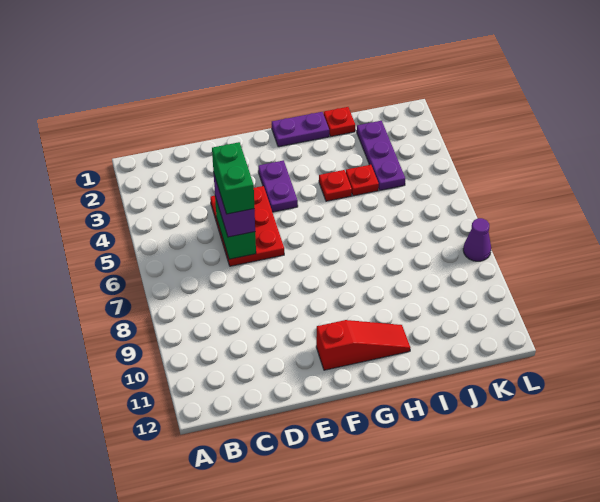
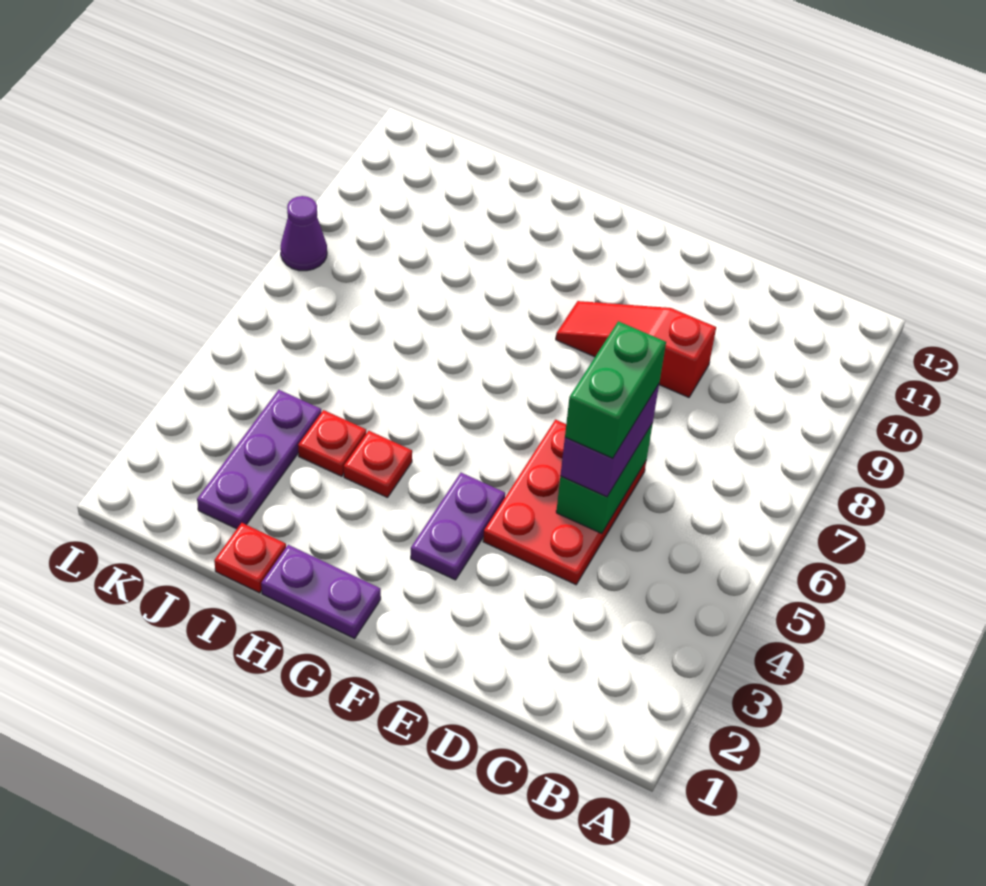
red slope F11:H11 level 1 top F -> red slope D9:F9 level 1 top D

